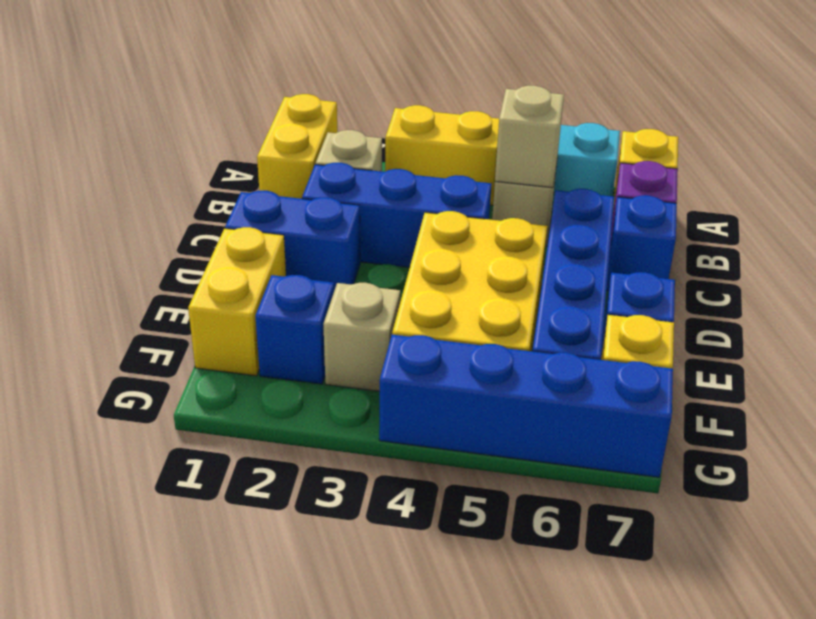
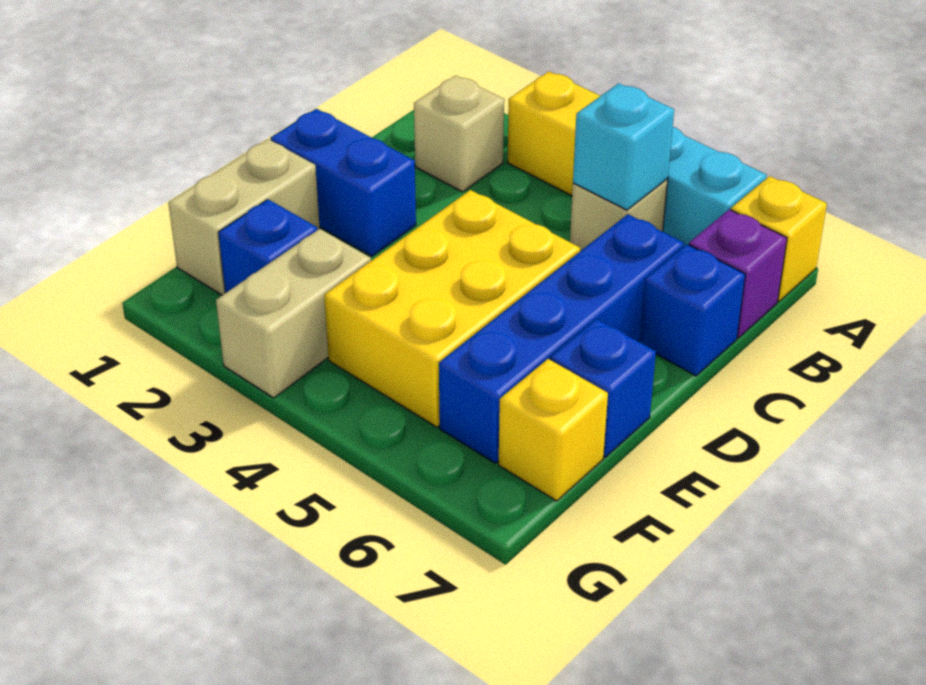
yellow brick A1:B1 level 1 -> none
tan brick B5 level 2 -> cyan brick B5 level 2
blue brick C2:C4 level 1 -> none
yellow brick E1:F1 level 1 -> tan brick E1:F1 level 1
tan brick F3 level 1 -> tan brick F3:G3 level 1
blue brick G4:G7 level 1 -> none

